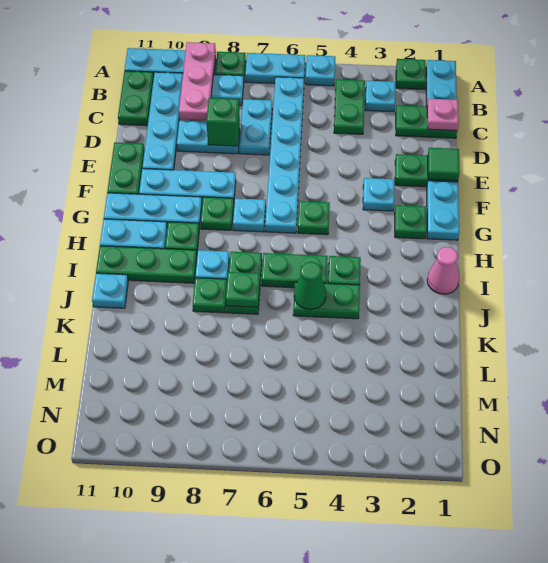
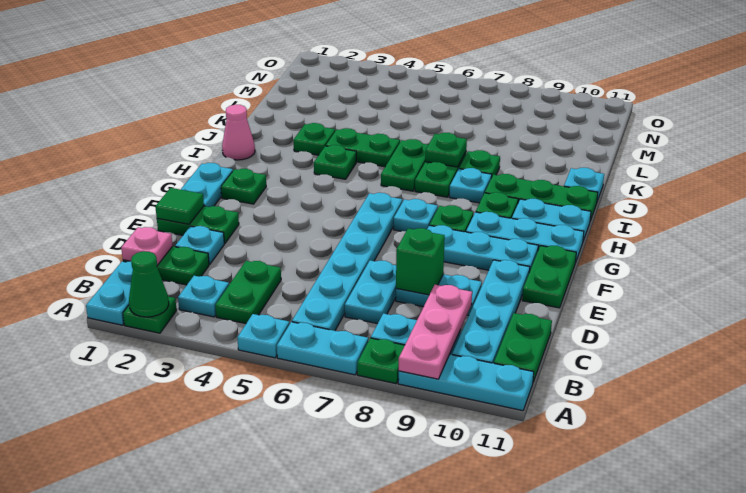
cyan plate F3 level 1 -> cyan plate D2 level 1
green plate G5 level 1 -> green plate J3 level 1
green plate I5:I6 level 1 -> green plate I6:J6 level 1
green cone J5 level 2 -> green cone A2 level 2

